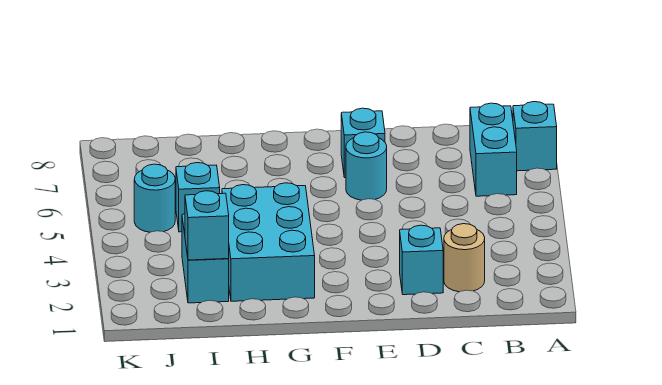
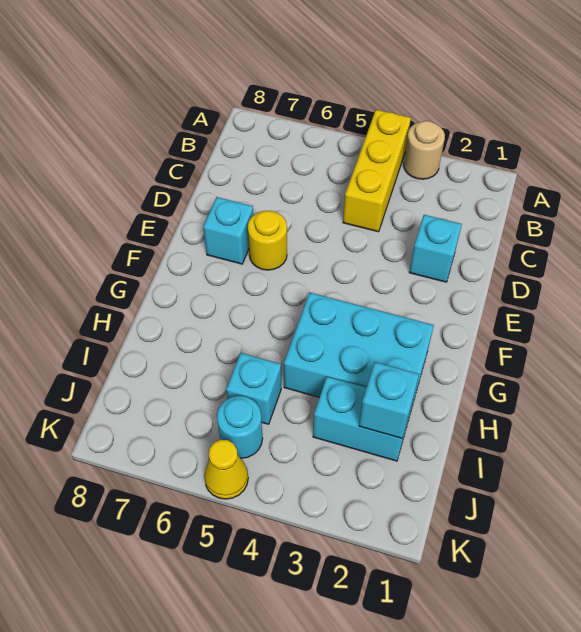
none -> yellow brick A4:C4 level 1
cyan brick A7 level 1 -> none
cyan brick B6:B7 level 1 -> none
tan round brick C2 level 1 -> tan round brick A3 level 1
cyan round brick E6 level 1 -> yellow round brick E6 level 1
none -> yellow cone K5 level 1

